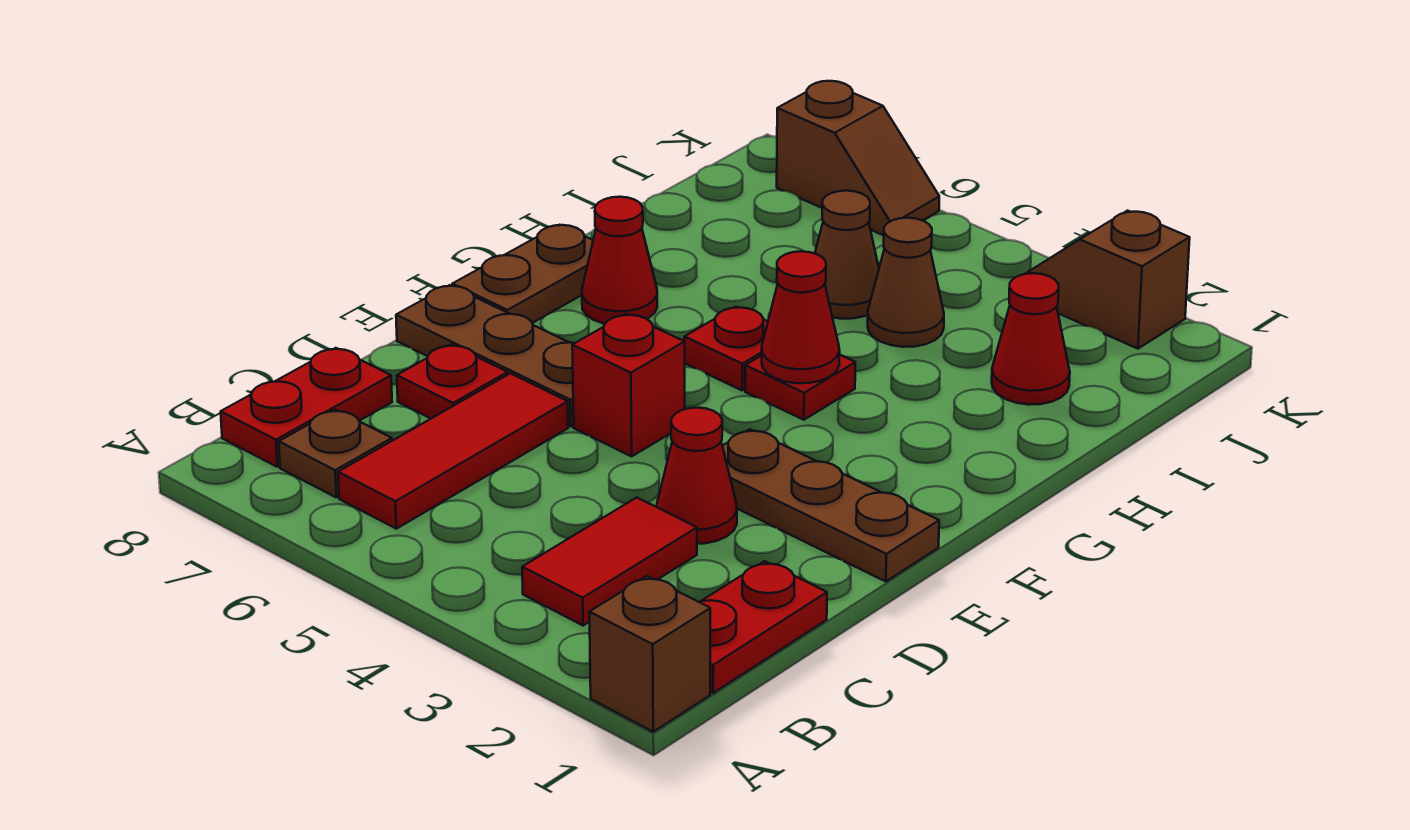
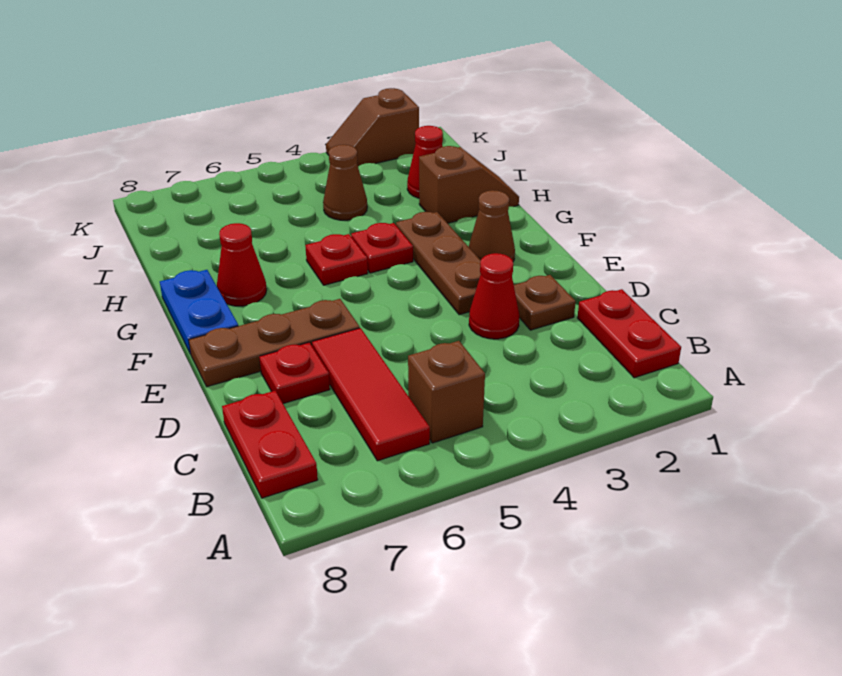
brown brick A1 level 1 -> brown brick B5 level 1
red tile B3:C3 level 1 -> none
brown plate B7 level 1 -> brown plate D2 level 1
brown plate E1:E3 level 1 -> brown plate E3:G3 level 1
red brick E5 level 1 -> none
brown plate F8:G8 level 1 -> blue plate F8:G8 level 1
red cone G4 level 2 -> none
brown cone I5 level 1 -> brown cone F2 level 1
brown slope K6:K7 level 1 top 7 -> brown slope H1:H2 level 1 top 2

